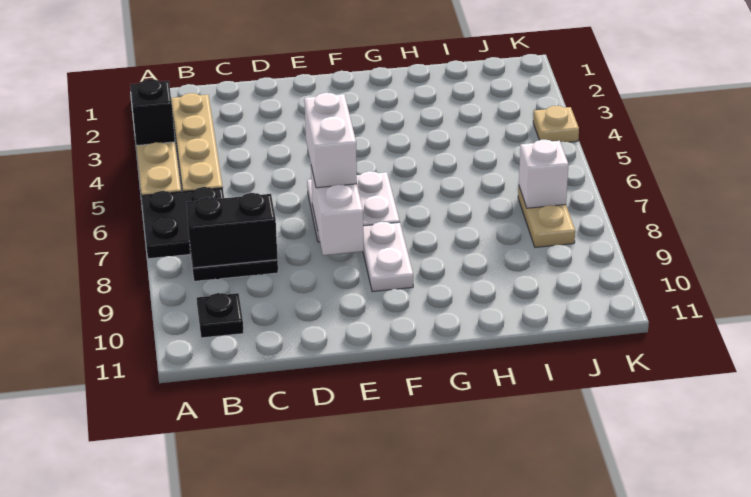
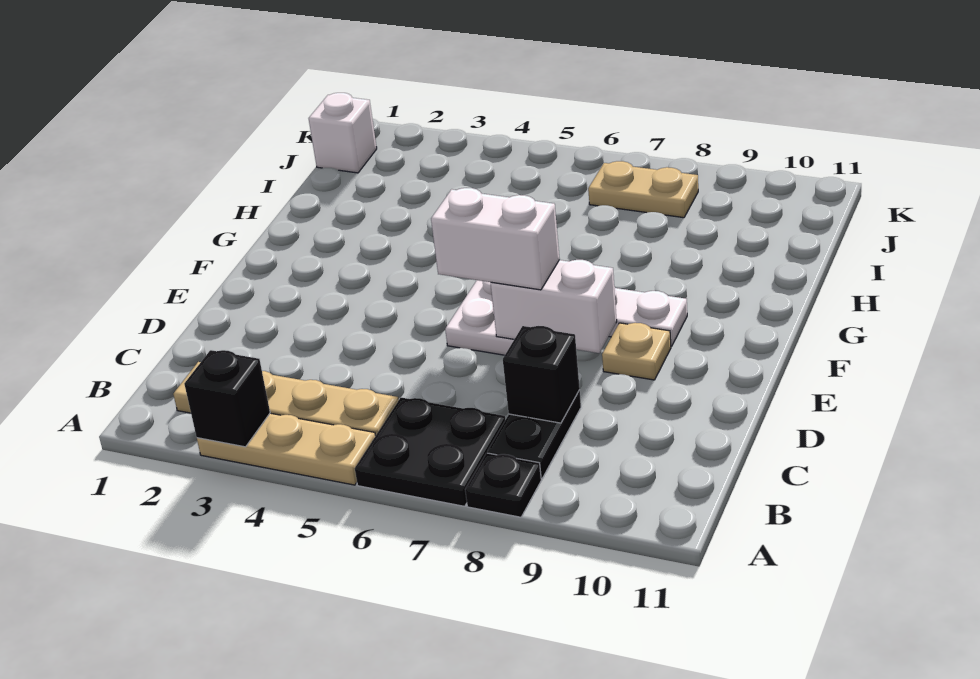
black brick B8:C8 level 2 -> black brick C8 level 2
black plate B10 level 1 -> black plate A8 level 1
white brick J7 level 2 -> white brick J1 level 1
tan plate K4 level 1 -> tan plate E9 level 1

